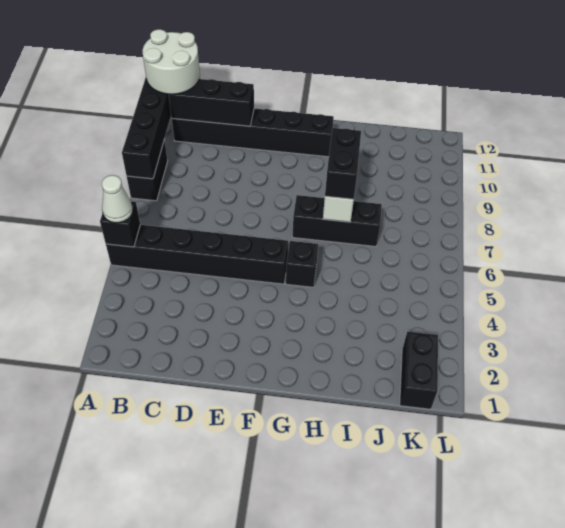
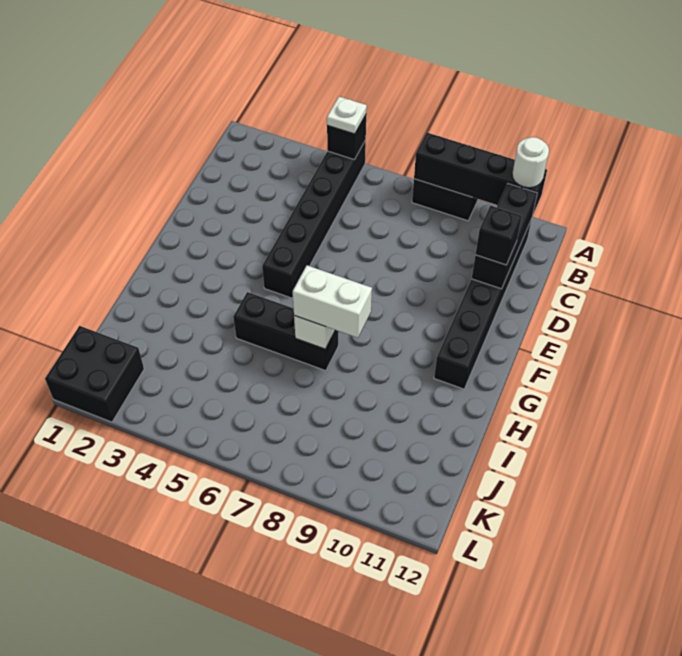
white cone A5 level 3 -> white plate A5 level 3
white round brick A11:B12 level 3 -> white round brick A11 level 3
black brick G5 level 1 -> black brick D11 level 3
black brick G7:I7 level 1 -> black brick H5:H7 level 1
black brick H7:H8 level 3 -> white brick H7:H8 level 3
black brick K1:K2 level 1 -> black brick K1:L2 level 1

